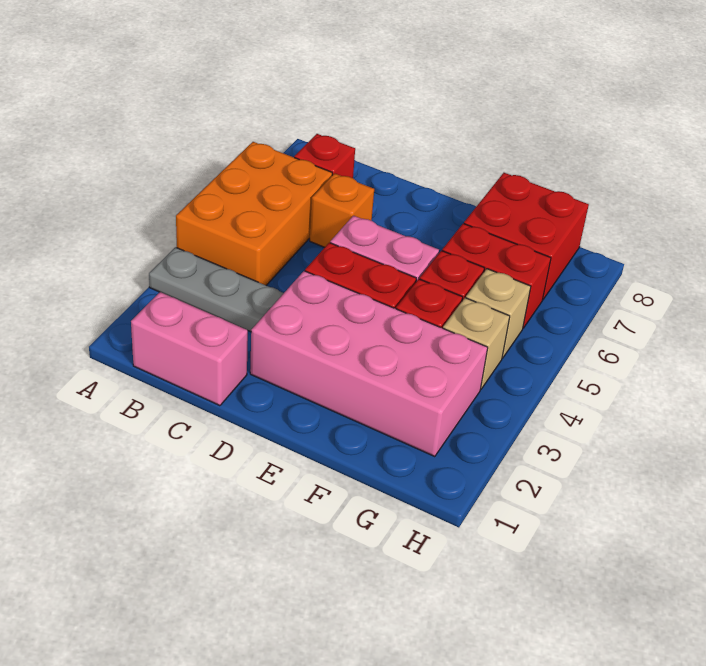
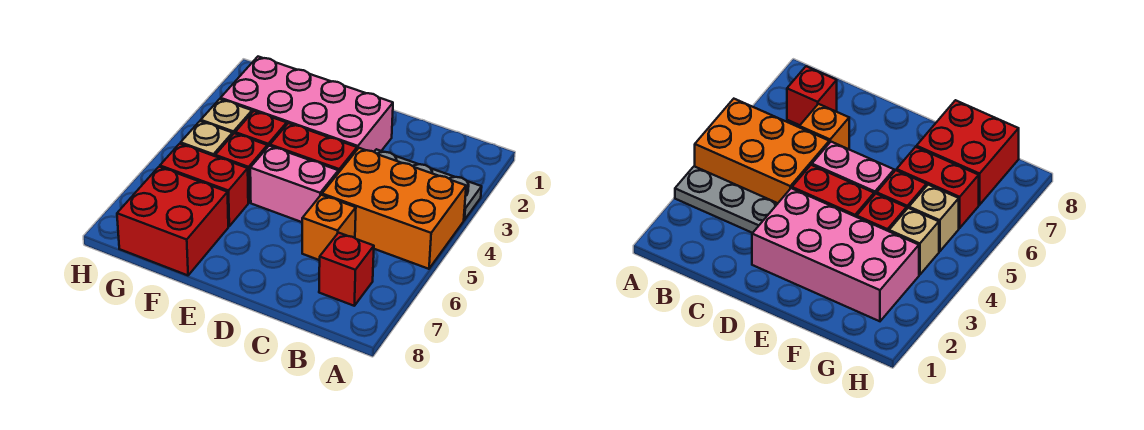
orange brick A4:B6 level 1 -> orange brick A4:C5 level 1
pink brick B1:C1 level 1 -> none

